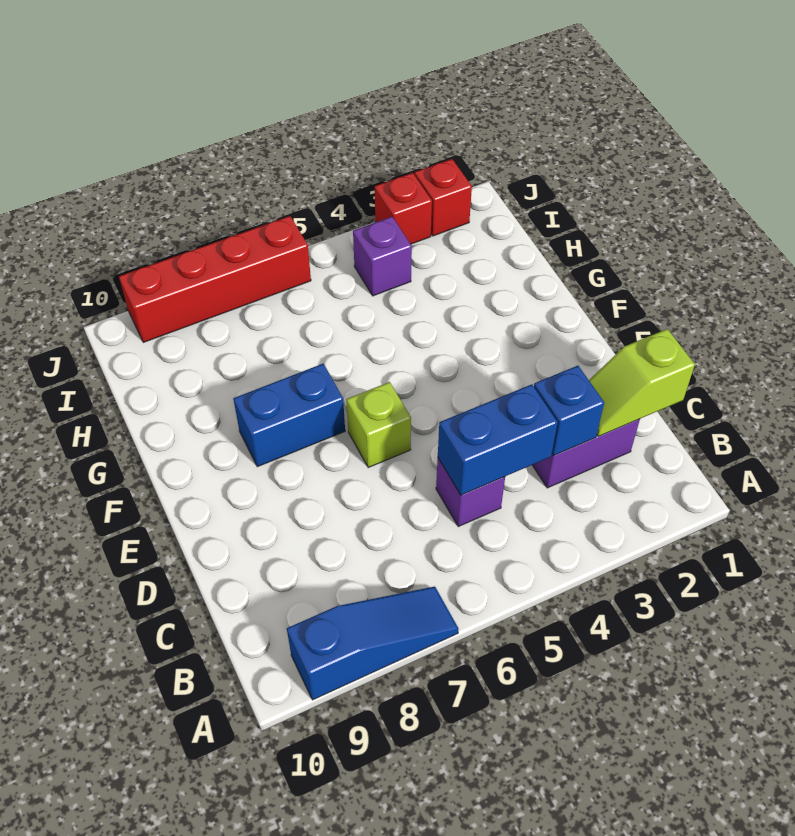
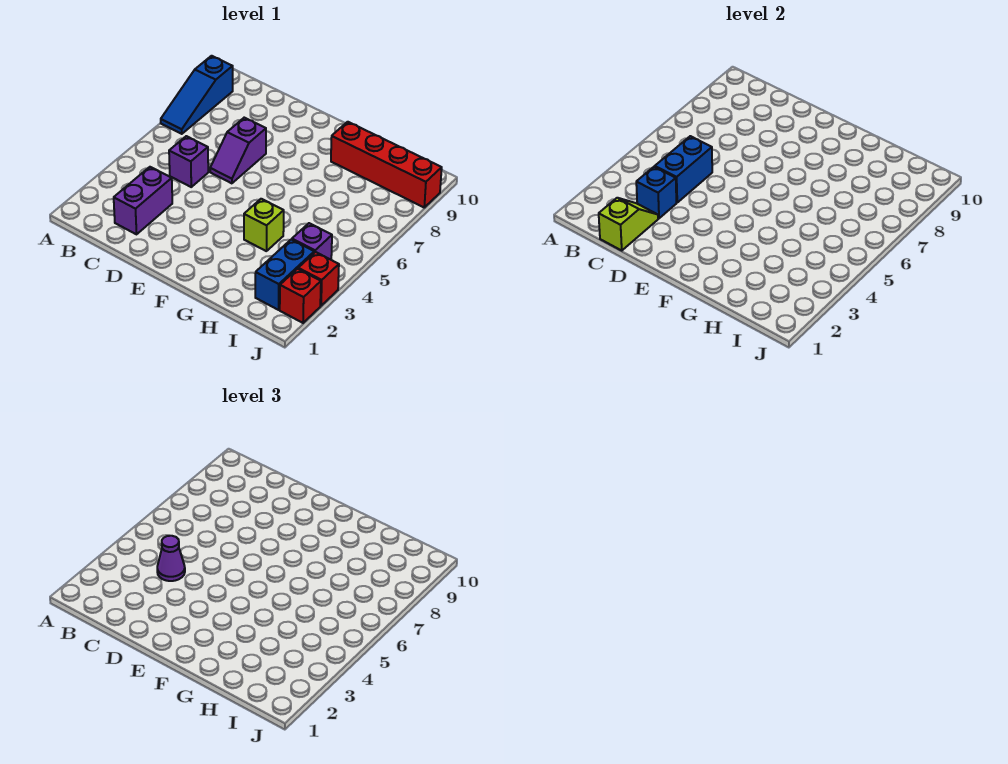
none -> purple cone C4 level 3
none -> purple slope D6:D7 level 1 top 7
lime brick E6 level 1 -> lime brick G4 level 1
blue brick F7:F8 level 1 -> blue brick I2:I3 level 1
red brick J6:J9 level 1 -> red brick G9:J9 level 1

